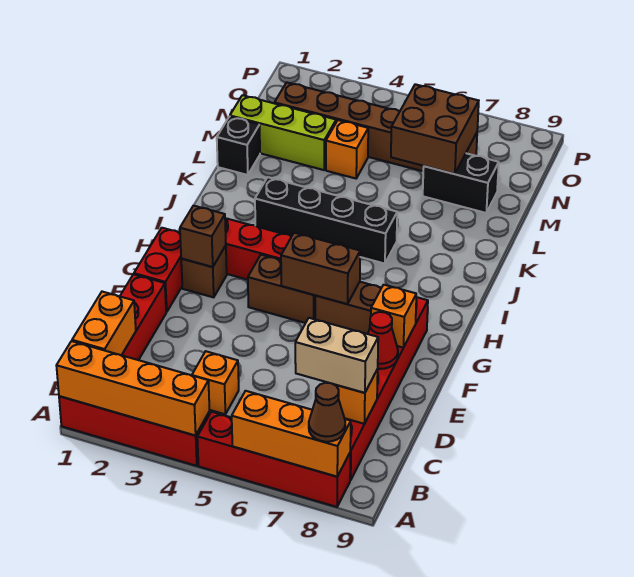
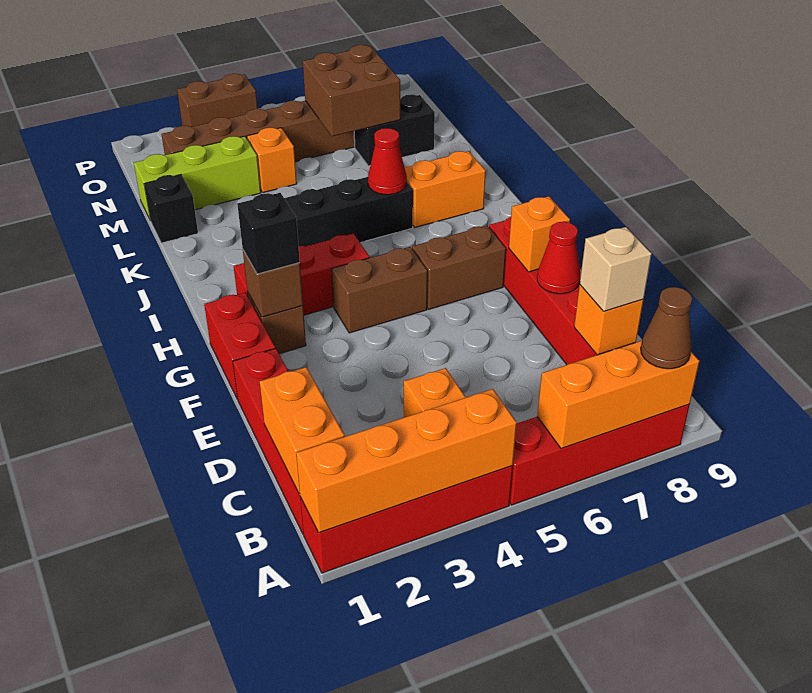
tan brick C7:C8 level 3 -> tan brick C8 level 3
none -> black brick G2 level 3
brown brick G5:G6 level 2 -> brown brick P3:P4 level 1
none -> red cone J6 level 2
none -> orange brick J7:J8 level 1

